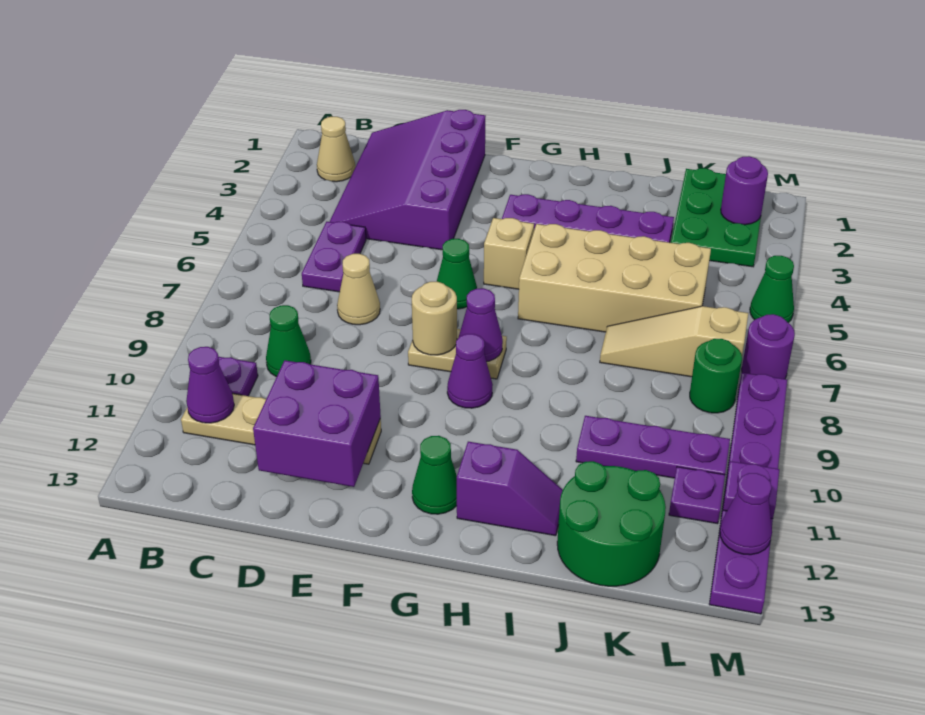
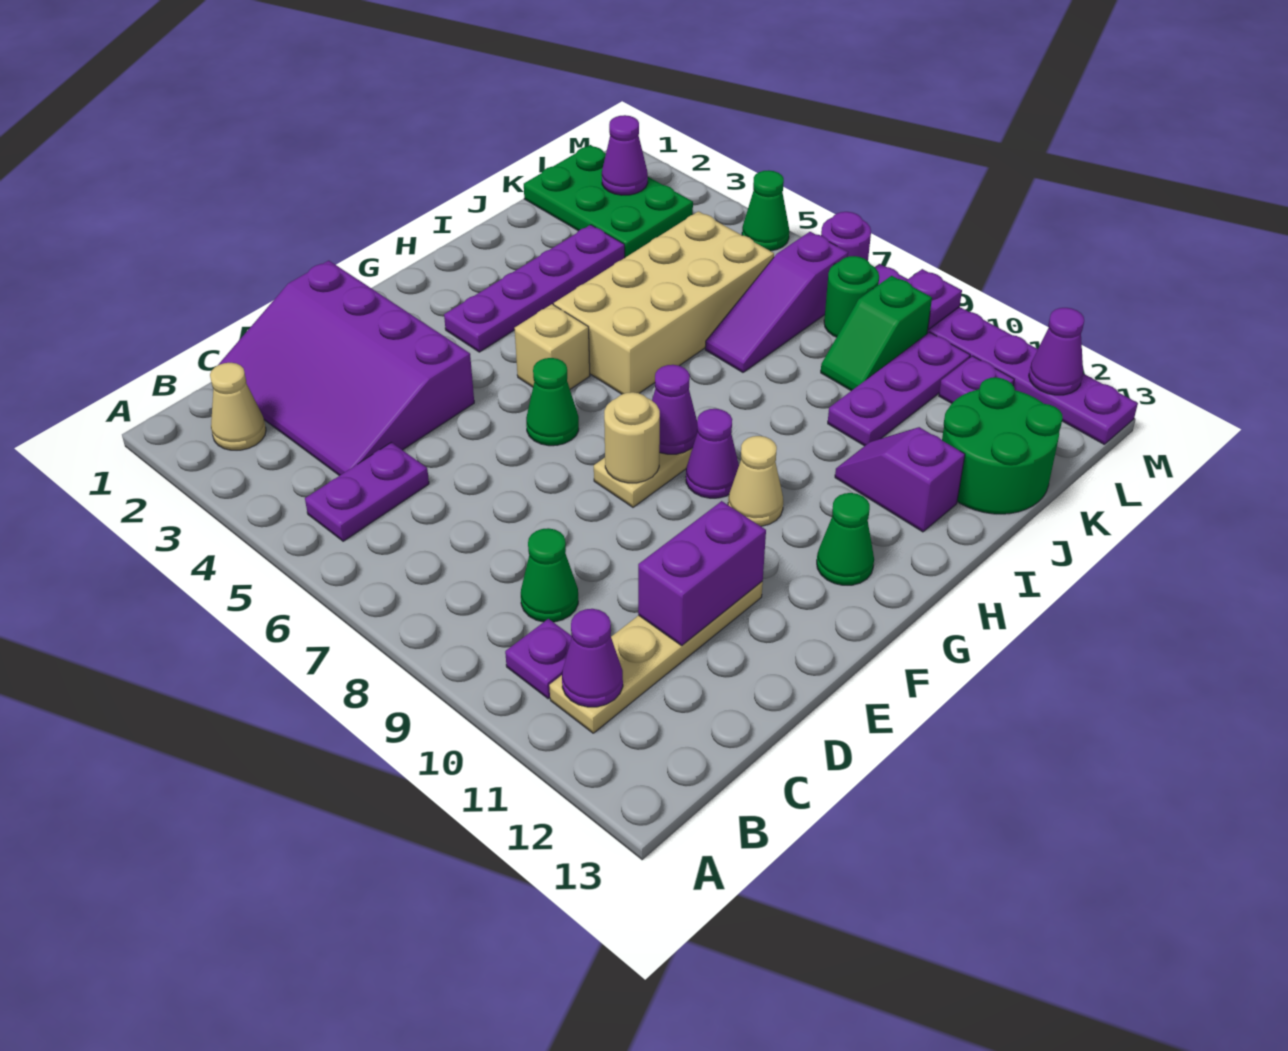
purple plate C5:C6 level 1 -> purple plate B5:C5 level 1
tan cone D7 level 1 -> tan cone G10 level 1
purple brick D11:E12 level 2 -> purple brick D11:E11 level 2
purple slope H12:I12 level 1 top H -> purple slope I11:I12 level 1 top 12
tan slope J7:L7 level 1 top L -> purple slope J7:L7 level 1 top L
none -> green slope K9:L9 level 1 top L
purple round brick L2 level 2 -> purple cone L2 level 2
purple plate M11 level 2 -> purple plate M9 level 2

